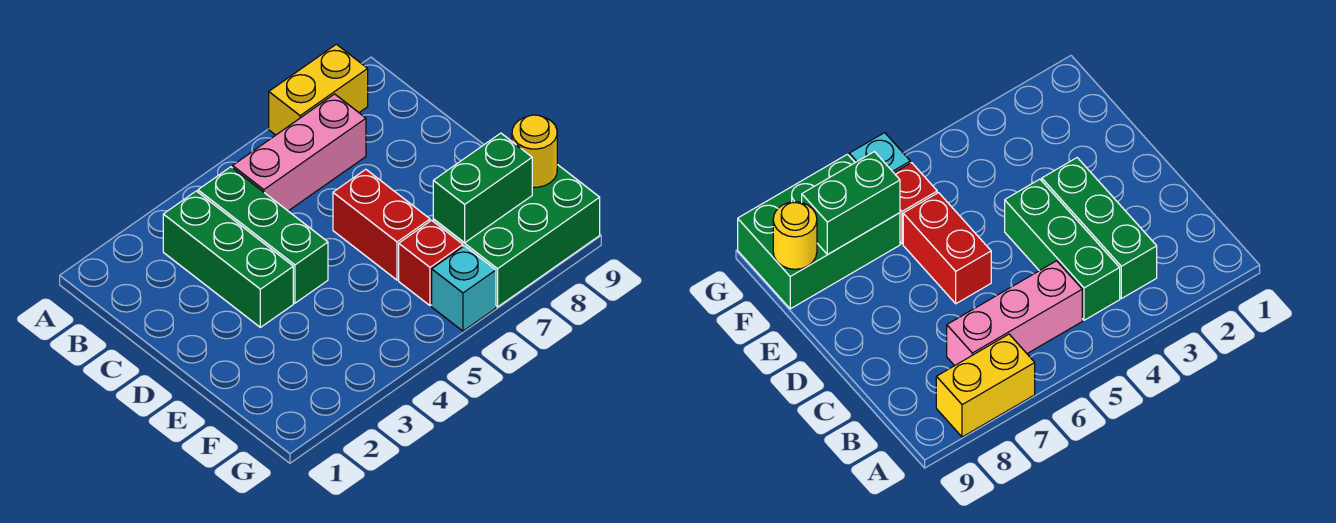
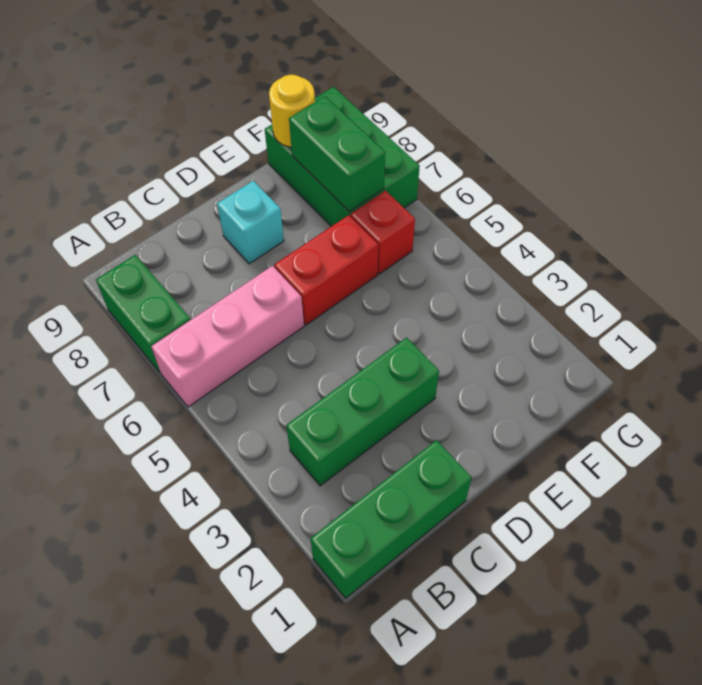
yellow brick A7:A8 level 1 -> green brick A7:A8 level 1
green brick B4:D4 level 1 -> green brick A1:C1 level 1
pink brick B5:B7 level 1 -> pink brick A6:C6 level 1
cyan brick G6 level 1 -> cyan brick D8 level 1

